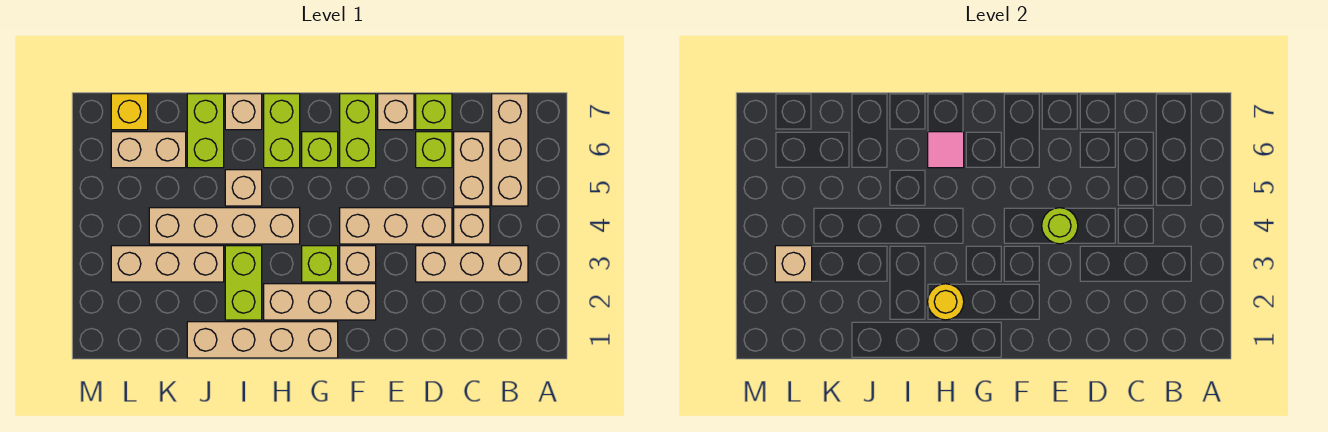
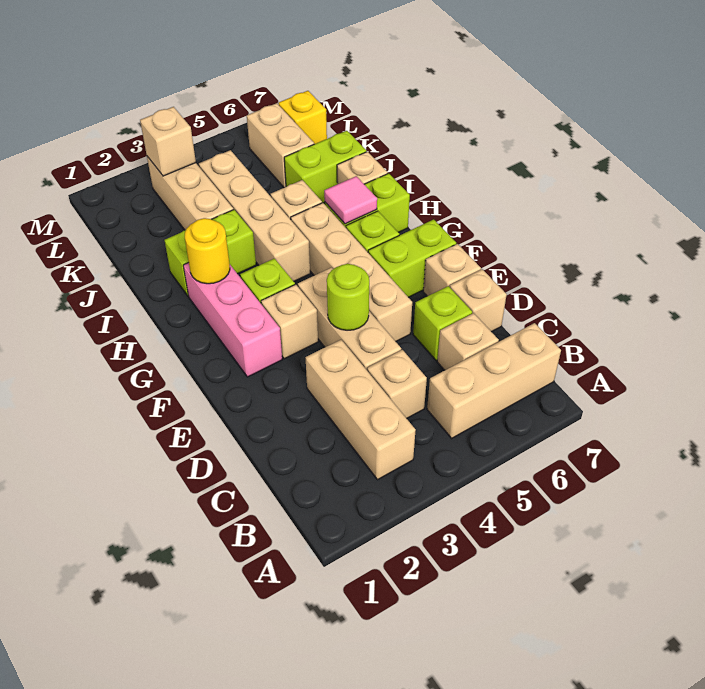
tan brick C5:C6 level 1 -> tan brick C6 level 1
lime brick D7 level 1 -> tan brick D7 level 1
tan brick F2:H2 level 1 -> pink brick F2:H2 level 1
tan brick G1:J1 level 1 -> tan brick E5:H5 level 1

